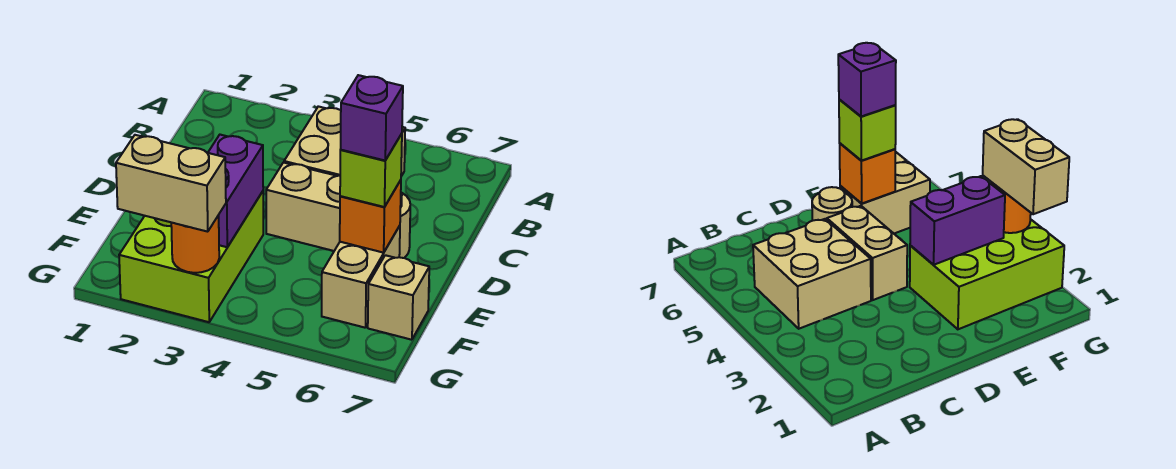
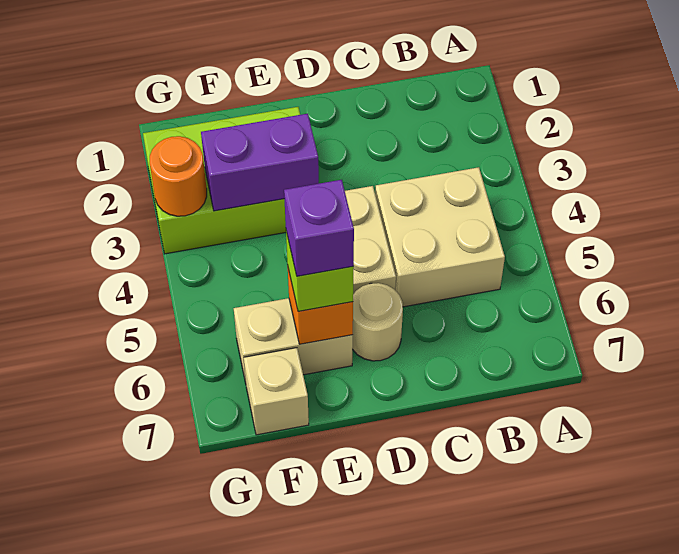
tan brick G2:G3 level 3 -> none

